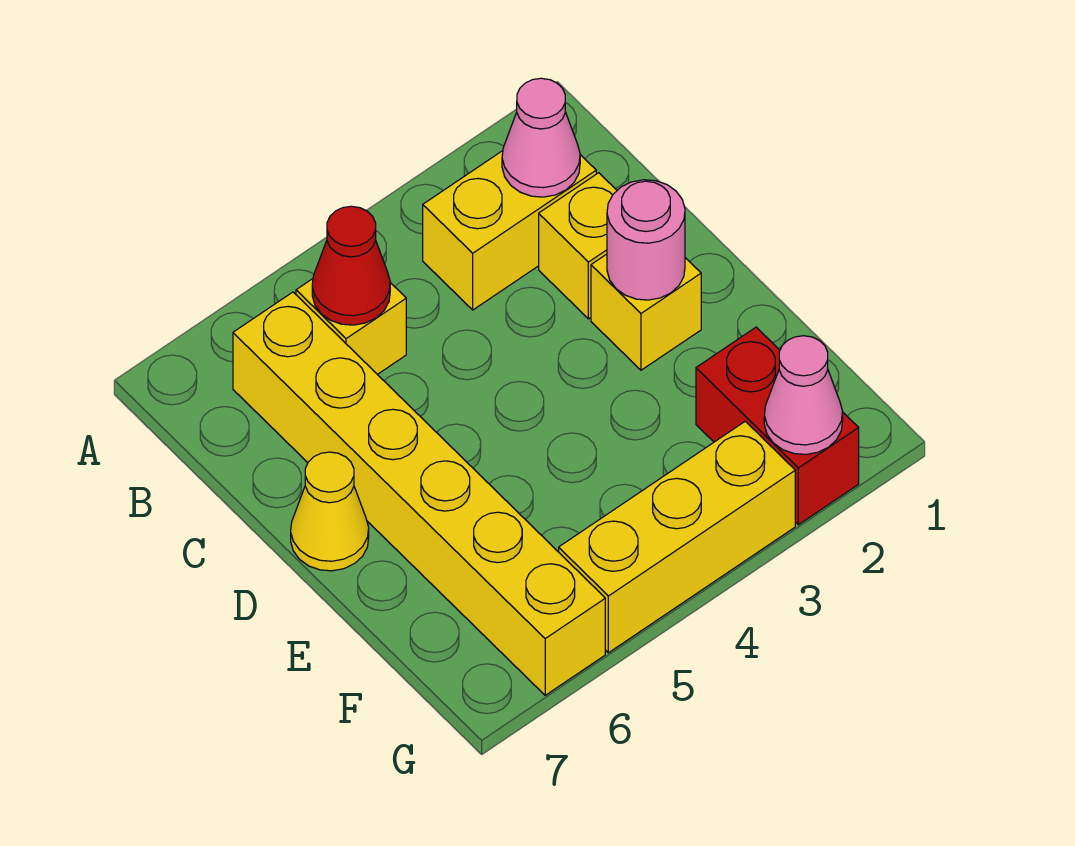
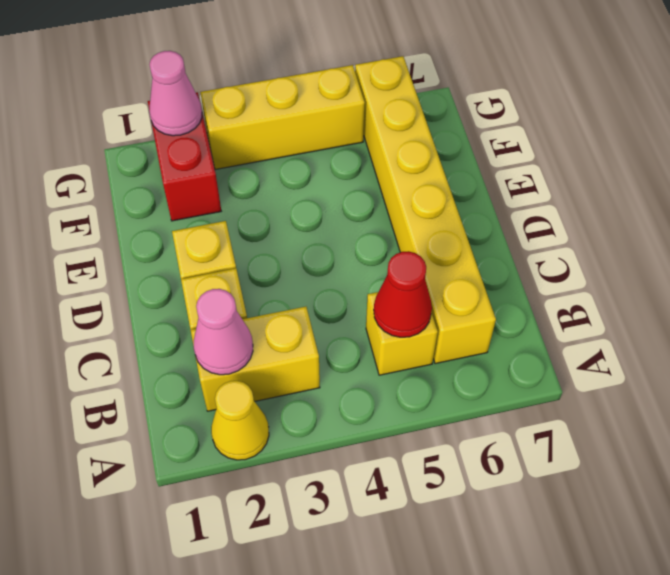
pink round brick D2 level 2 -> none
yellow cone D7 level 1 -> yellow cone A2 level 1

